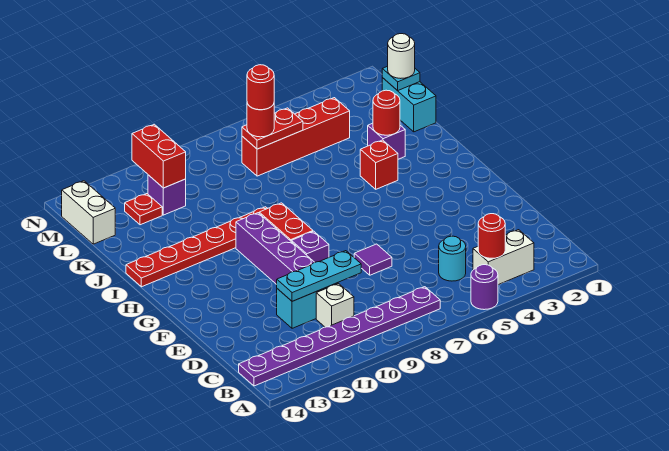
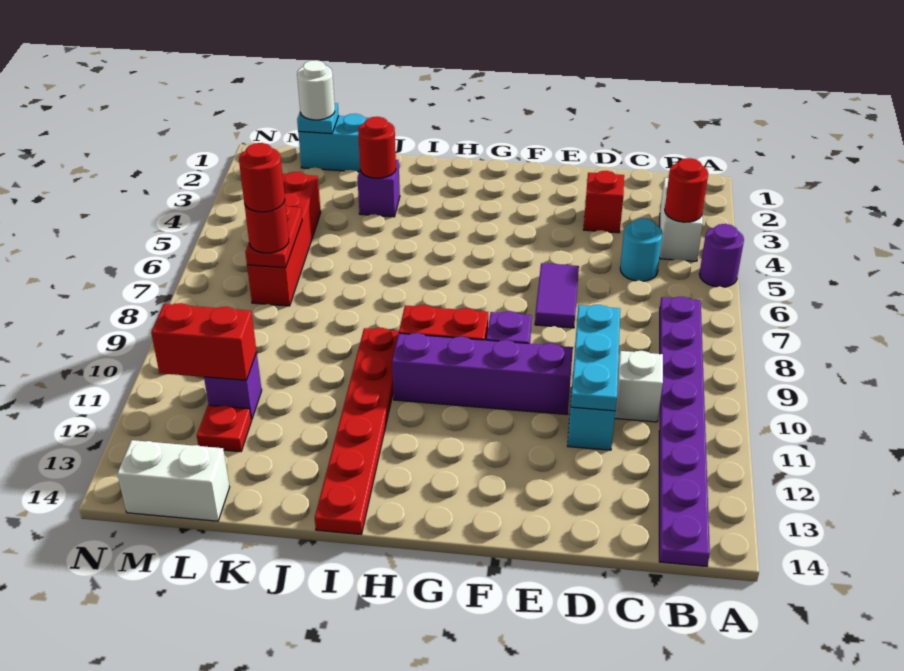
purple tile E7 level 1 -> purple tile E6:E7 level 1
red brick I4 level 1 -> red brick D3 level 1

